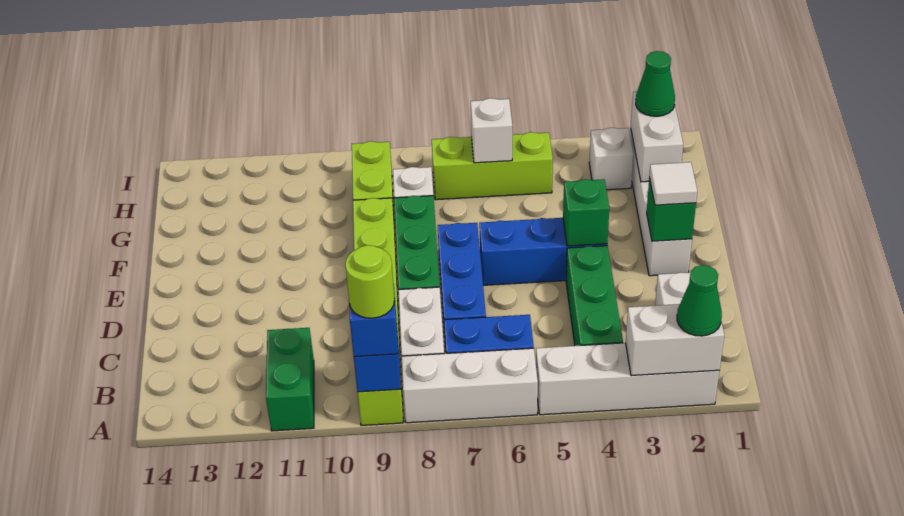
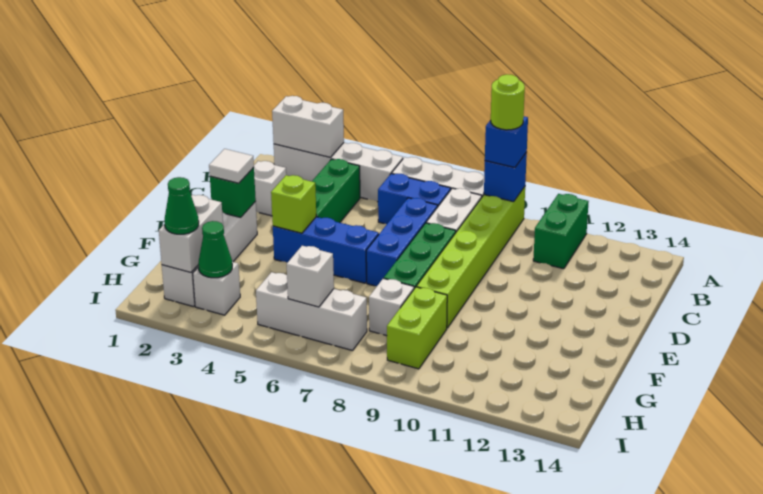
green cone A2 level 3 -> green cone H3 level 2
green brick E4 level 2 -> lime brick E4 level 2
lime brick H5:H7 level 1 -> white brick H5:H7 level 1

